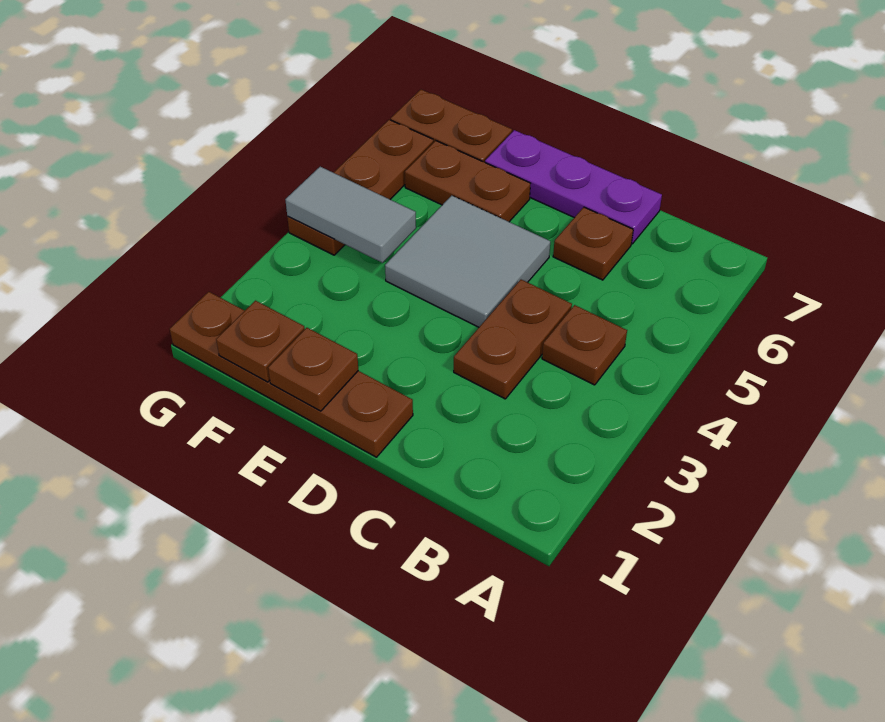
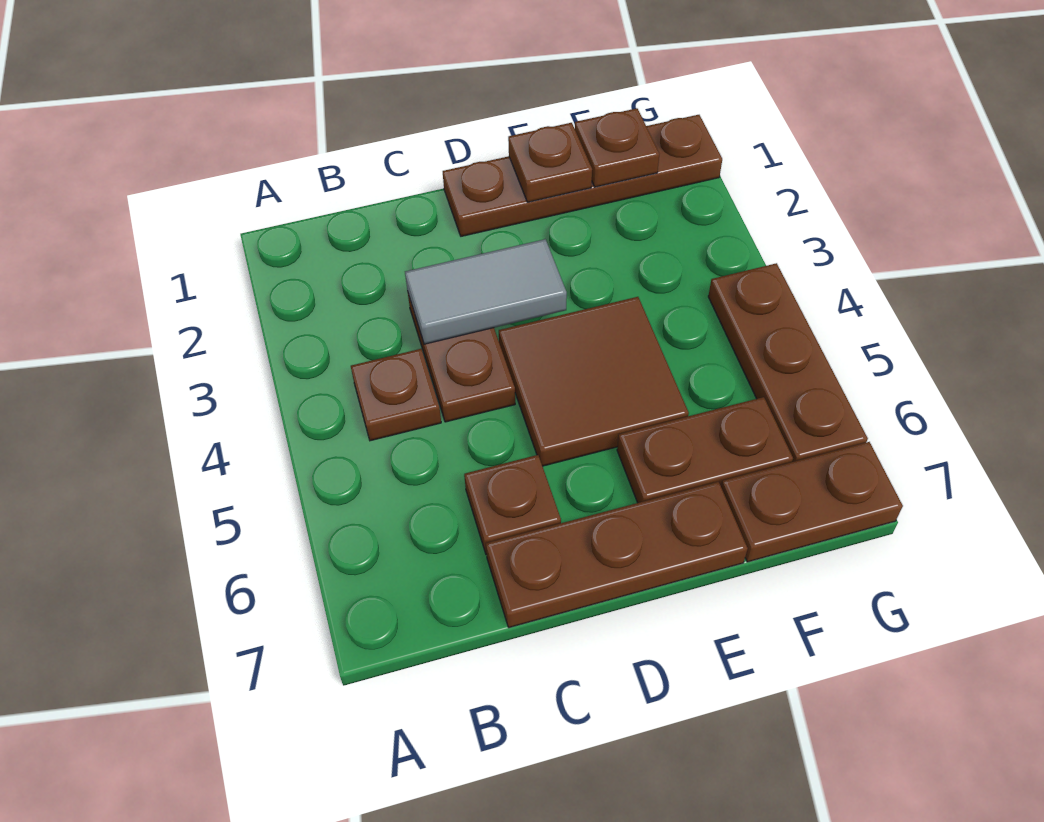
purple plate C7:E7 level 1 -> brown plate C7:E7 level 1
grey tile D4:E5 level 1 -> brown tile D4:E5 level 1
grey tile F4:G4 level 2 -> grey tile C3:D3 level 2

